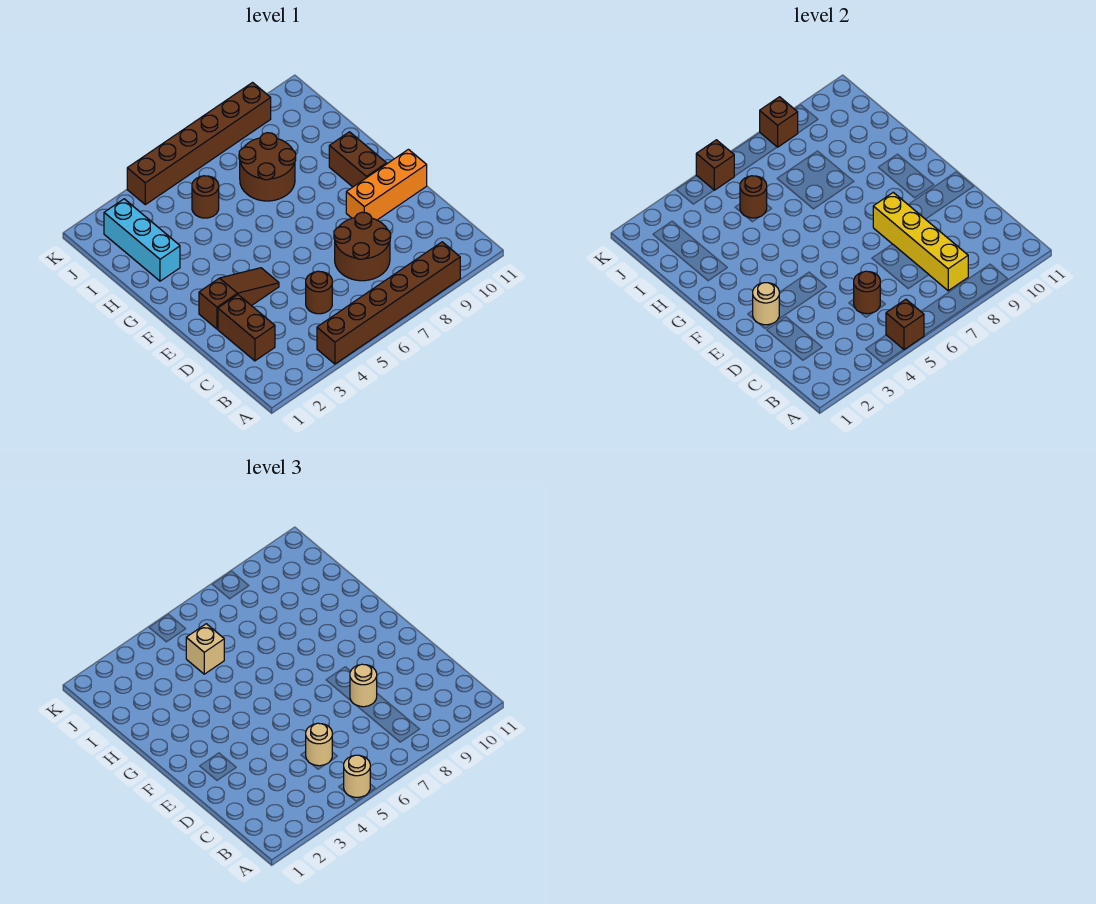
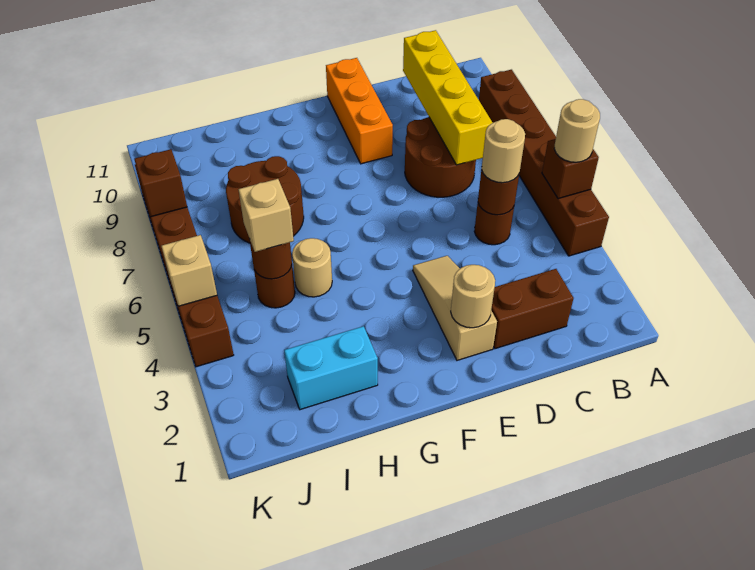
yellow brick B8:E8 level 2 -> yellow brick C7:C10 level 2
tan round brick D8 level 3 -> tan round brick H5 level 1
brown slope E2:E4 level 1 top 2 -> tan slope E2:E4 level 1 top 2
brown brick F10:G10 level 1 -> none
cyan brick H2:J2 level 1 -> cyan brick H2:I2 level 1
brown brick K5 level 2 -> tan brick K5 level 2

